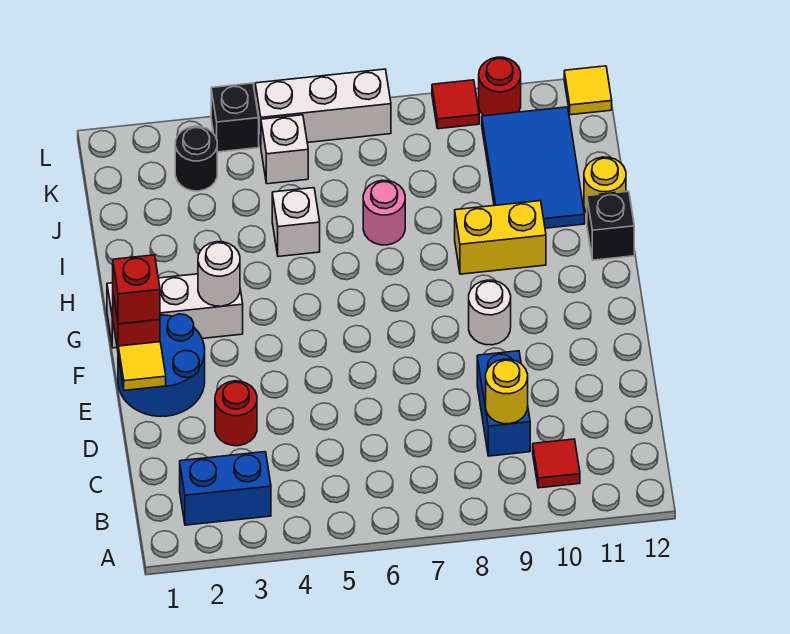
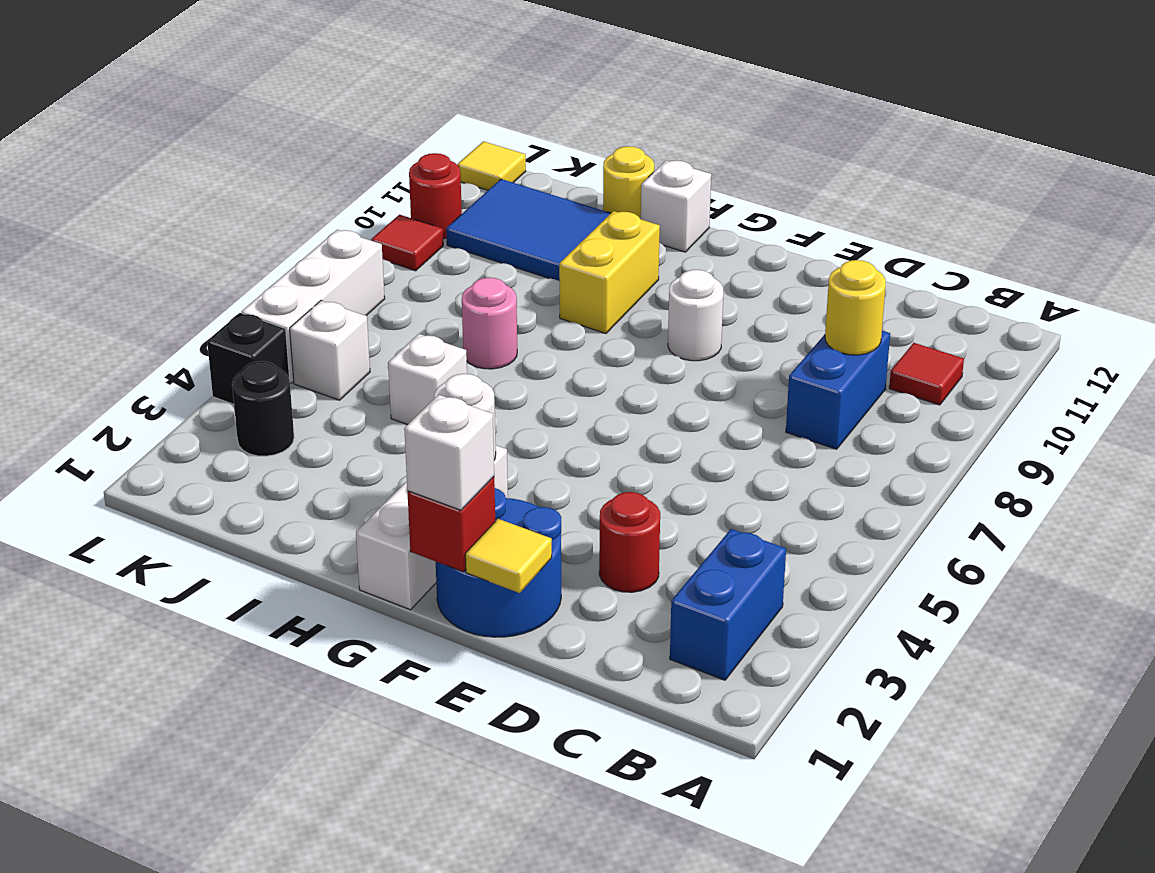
blue brick C9:D9 level 1 -> blue brick C8:C9 level 1
red brick F1 level 3 -> white brick F1 level 3
black brick H12 level 1 -> white brick H12 level 1

